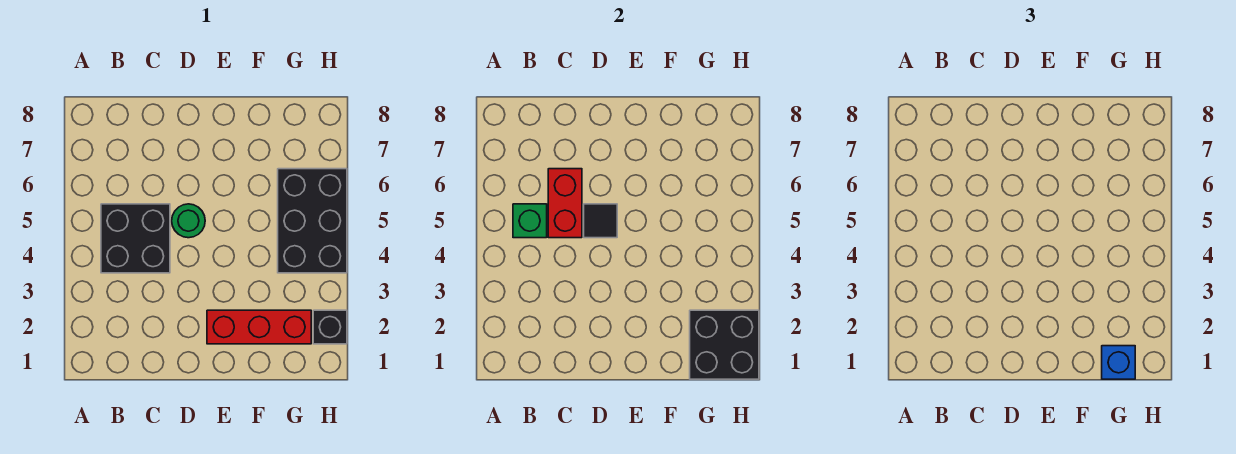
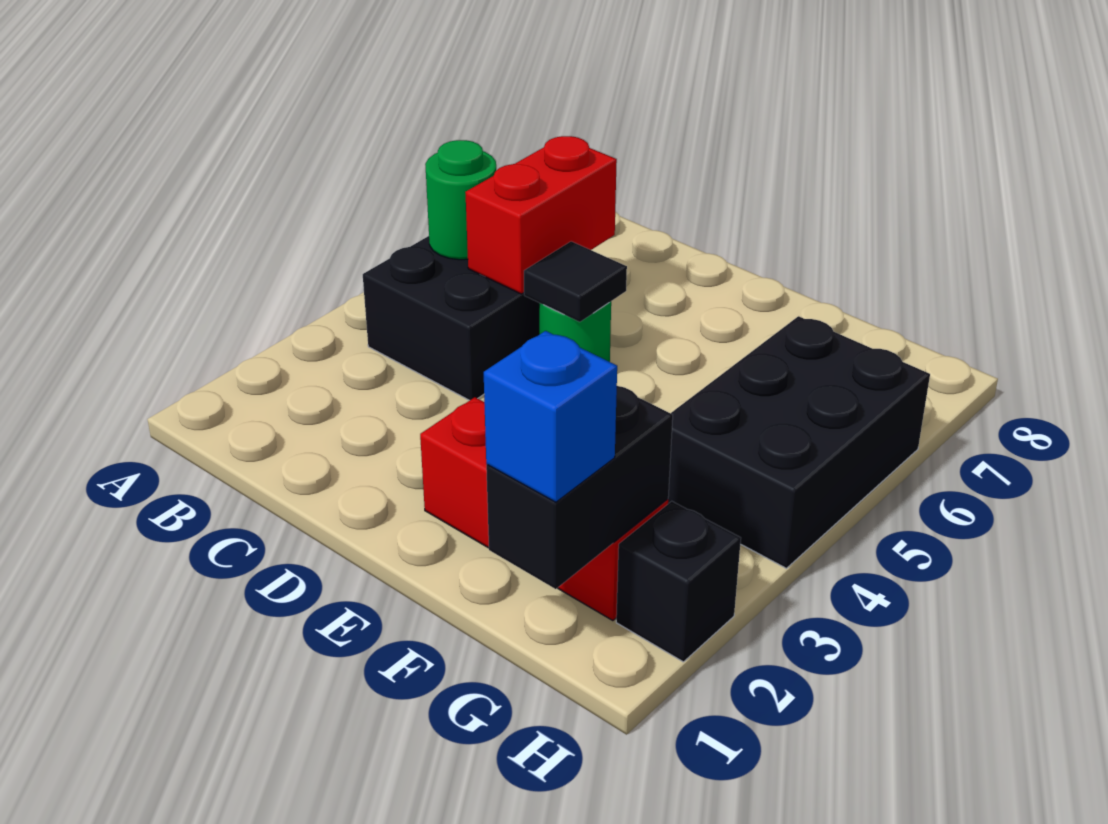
green brick B5 level 2 -> green round brick B5 level 2
black brick G1:H2 level 2 -> black brick G1:G2 level 2

